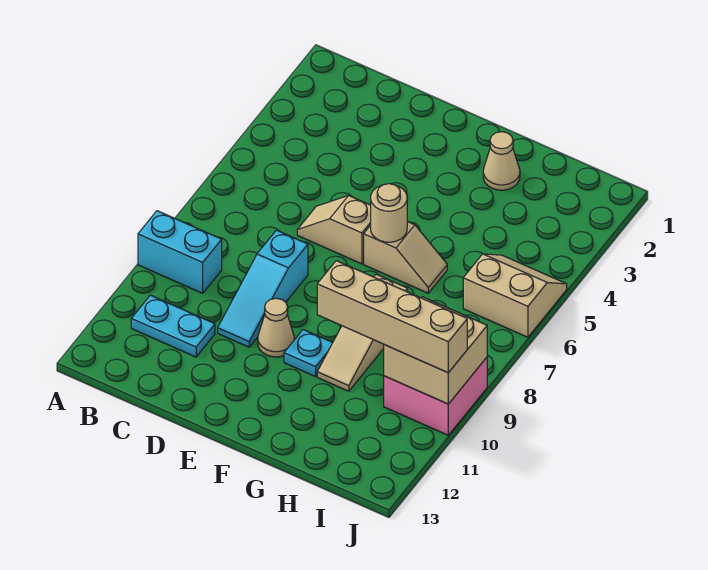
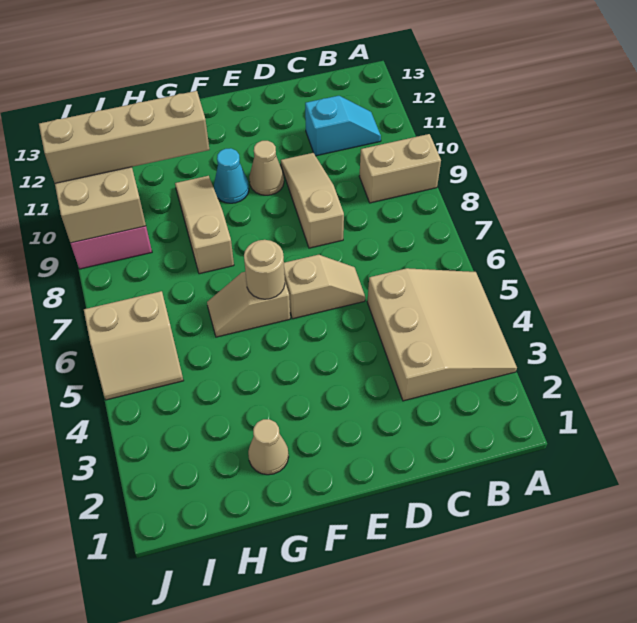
none -> tan slope A3:C5 level 1 top C
cyan brick A9:B9 level 1 -> tan brick A9:B9 level 1
cyan plate B11:C11 level 1 -> cyan slope B11:C11 level 1 top C
cyan slope D8:D10 level 1 top 8 -> tan slope D8:D10 level 1 top 8
cyan plate F10 level 1 -> cyan cone F10 level 1

